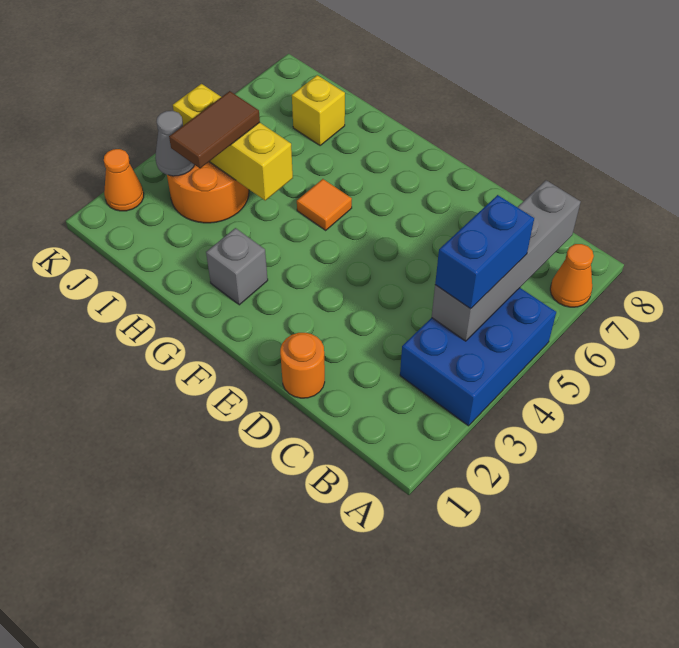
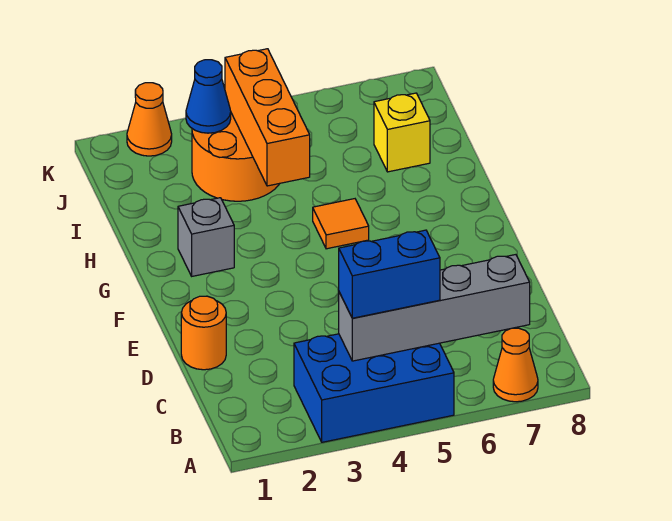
yellow brick H4:J4 level 2 -> orange brick H4:J4 level 2
brown tile I3:I4 level 3 -> none
grey cone J3 level 2 -> blue cone J3 level 2

